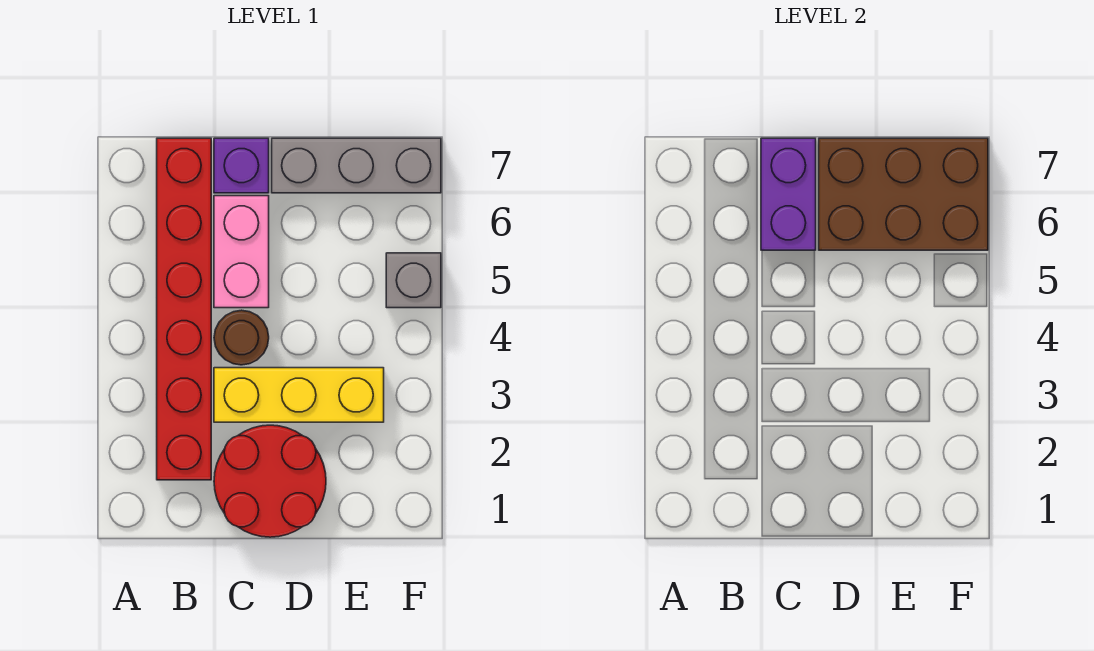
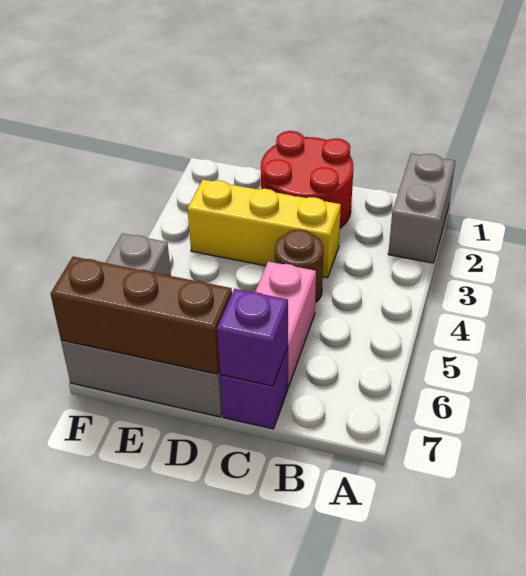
none -> grey brick A1:A2 level 1
red brick B2:B7 level 1 -> none
purple brick C6:C7 level 2 -> purple brick C7 level 2
brown brick D6:F7 level 2 -> brown brick D7:F7 level 2

